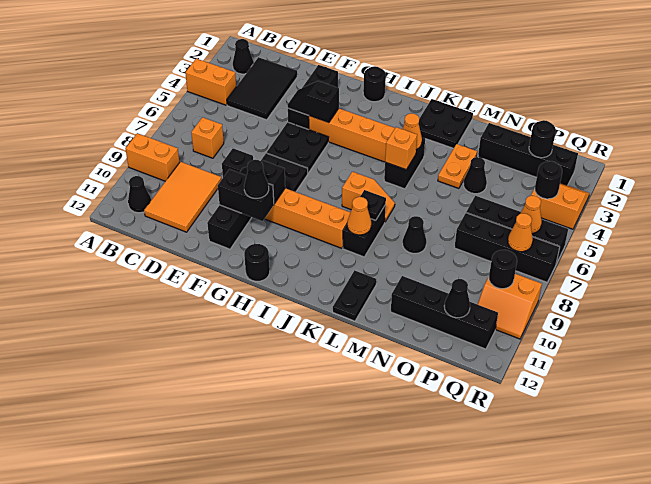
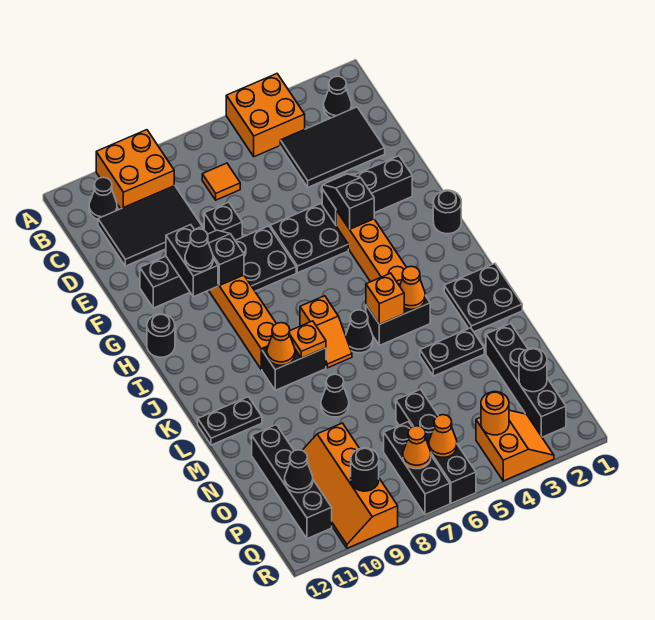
orange brick A4:B4 level 1 -> orange brick A4:B5 level 1
orange brick A9:B9 level 1 -> orange brick A9:B10 level 1
orange brick C7 level 1 -> orange tile C7 level 1
orange tile C9:D11 level 1 -> black tile C9:D11 level 1
black plate K8 level 2 -> orange plate K8 level 2
orange plate M3:M4 level 1 -> black plate M3:M4 level 1
black cone N4 level 1 -> black cone K6 level 1
black brick O7:R7 level 1 -> black brick P7:R7 level 1
black round brick Q4 level 2 -> orange round brick Q4 level 2
orange slope Q9:R10 level 1 top 9 -> orange slope O9:R10 level 1 top 9

